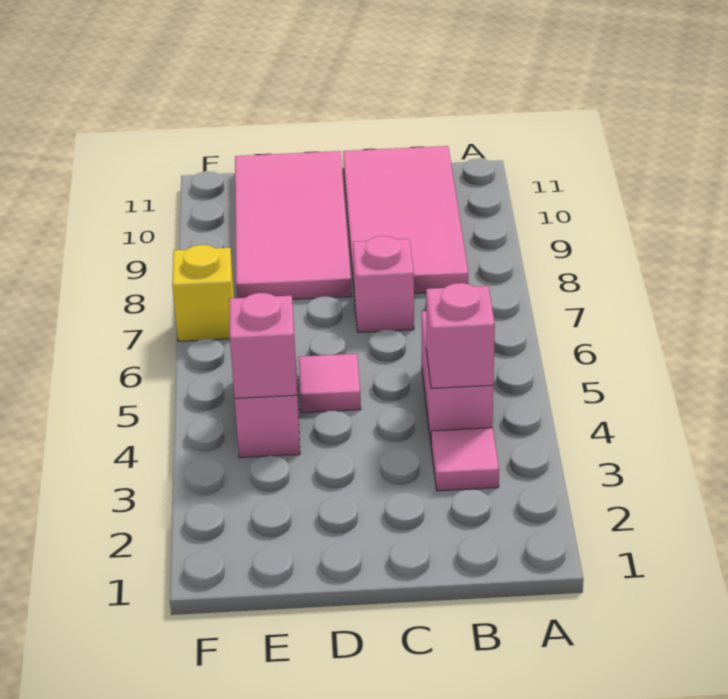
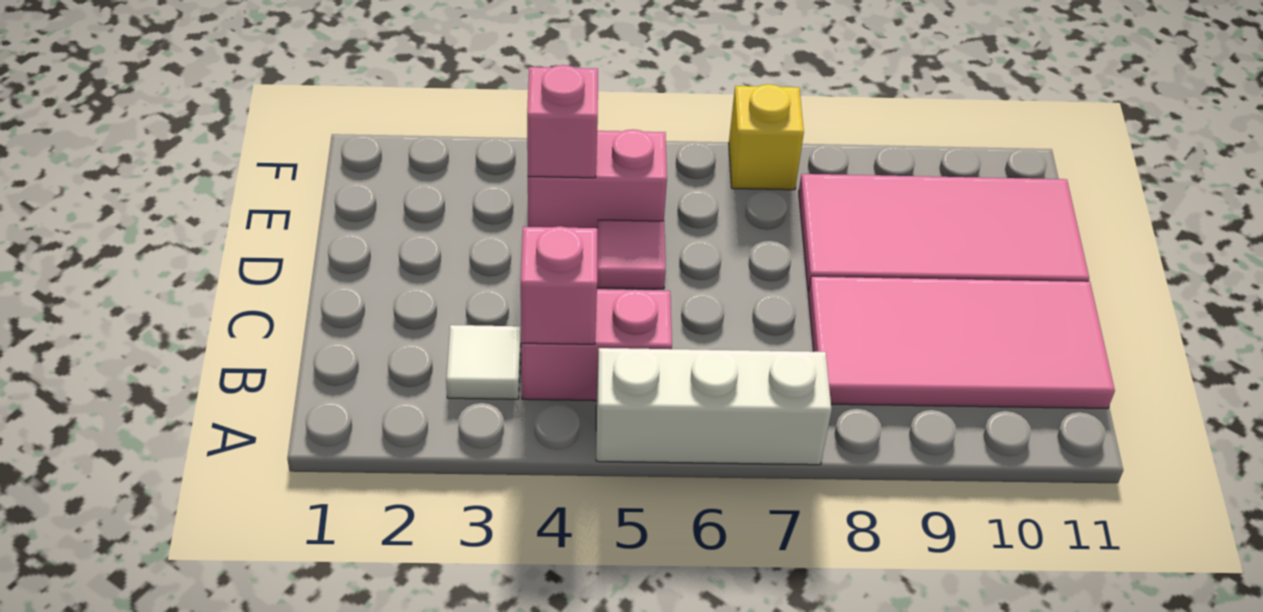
none -> white brick A5:A7 level 1
pink tile B3 level 1 -> white tile B3 level 1
pink brick C7 level 1 -> none

